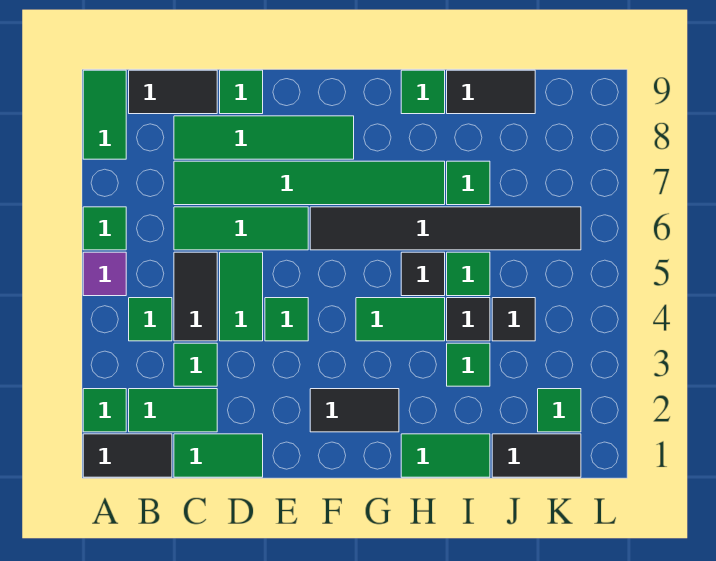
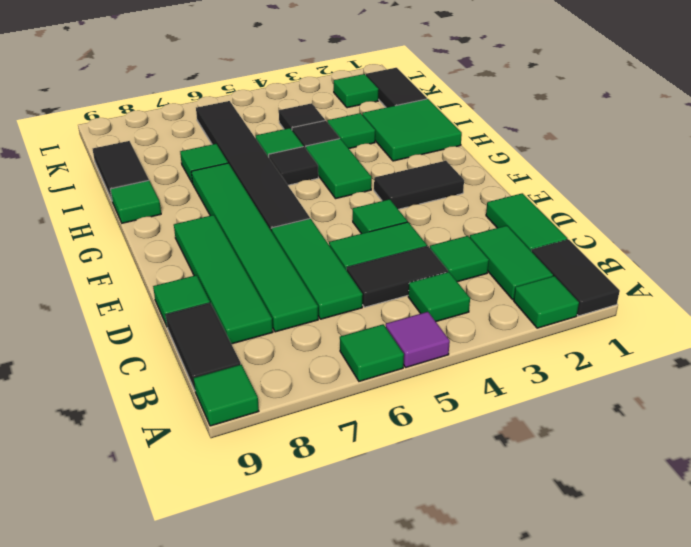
green tile A8:A9 level 1 -> green tile A9 level 1
black tile F2:G2 level 1 -> black tile F2:F3 level 1
green tile H1:I1 level 1 -> green tile H1:I2 level 1

